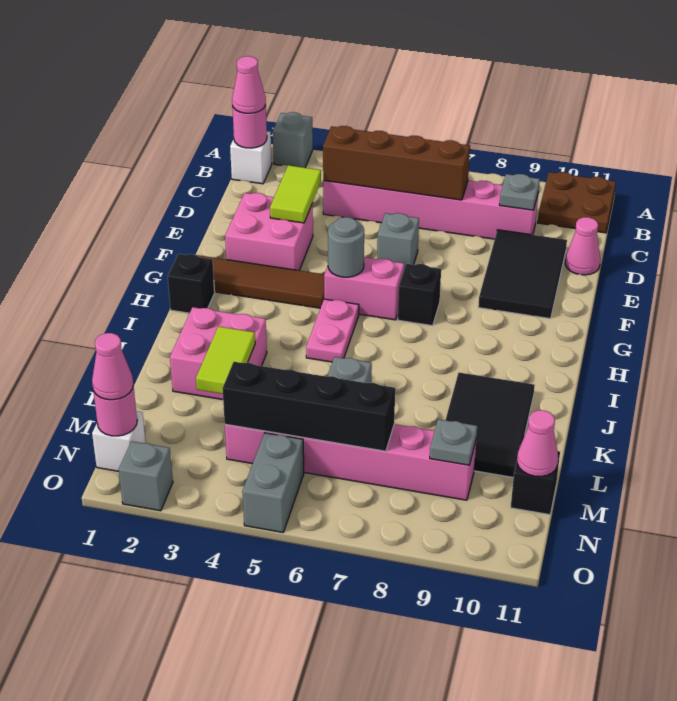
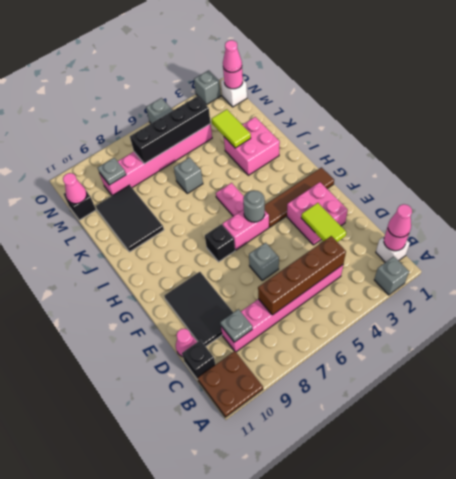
black brick H1 level 1 -> black brick C11 level 1

